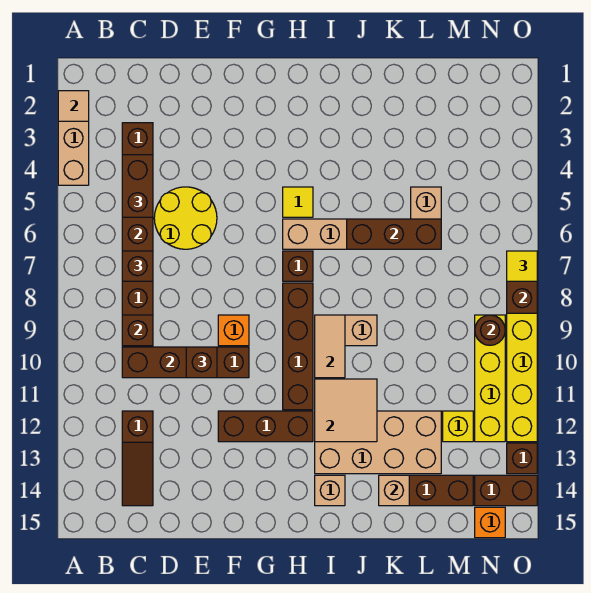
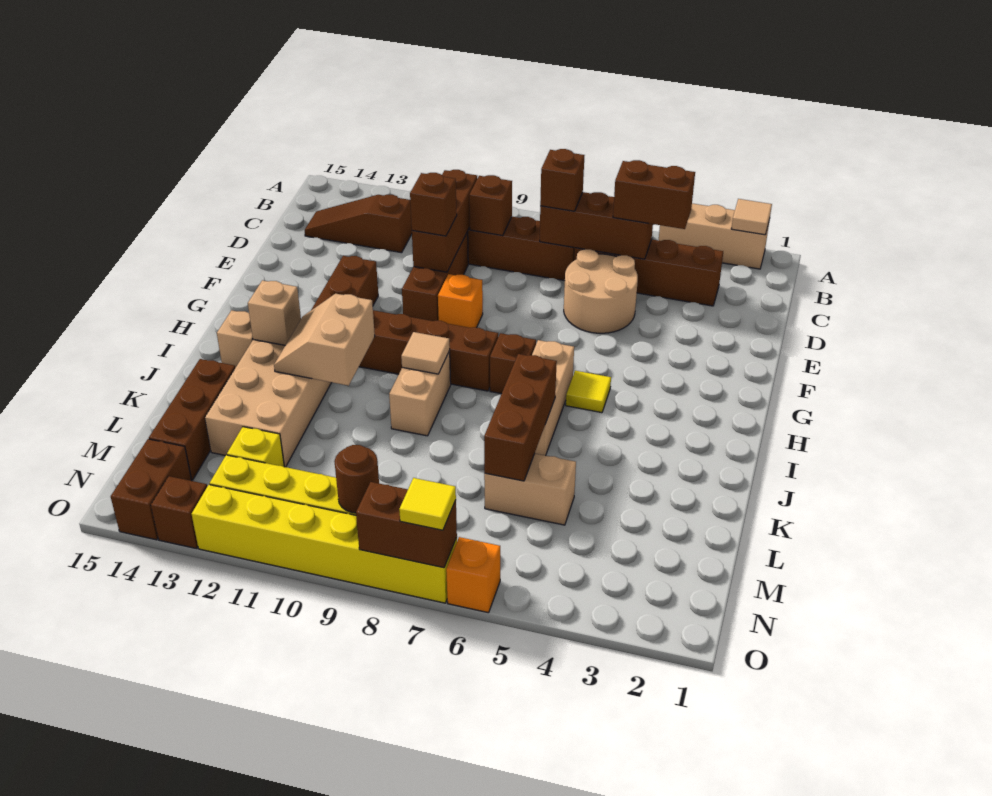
yellow round brick D5:E6 level 1 -> tan round brick D5:E6 level 1
tan tile I9:I10 level 2 -> tan tile I9 level 2
tan tile I11:J12 level 2 -> tan slope I11:J12 level 2 top 11
tan brick K14 level 2 -> tan brick I13 level 2
orange brick N15 level 1 -> orange brick O6 level 1

